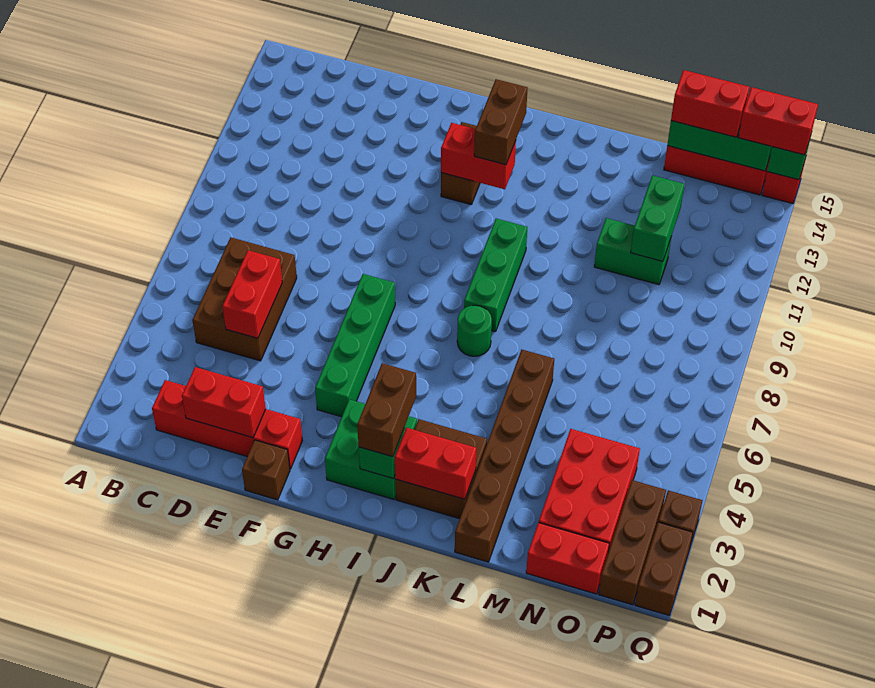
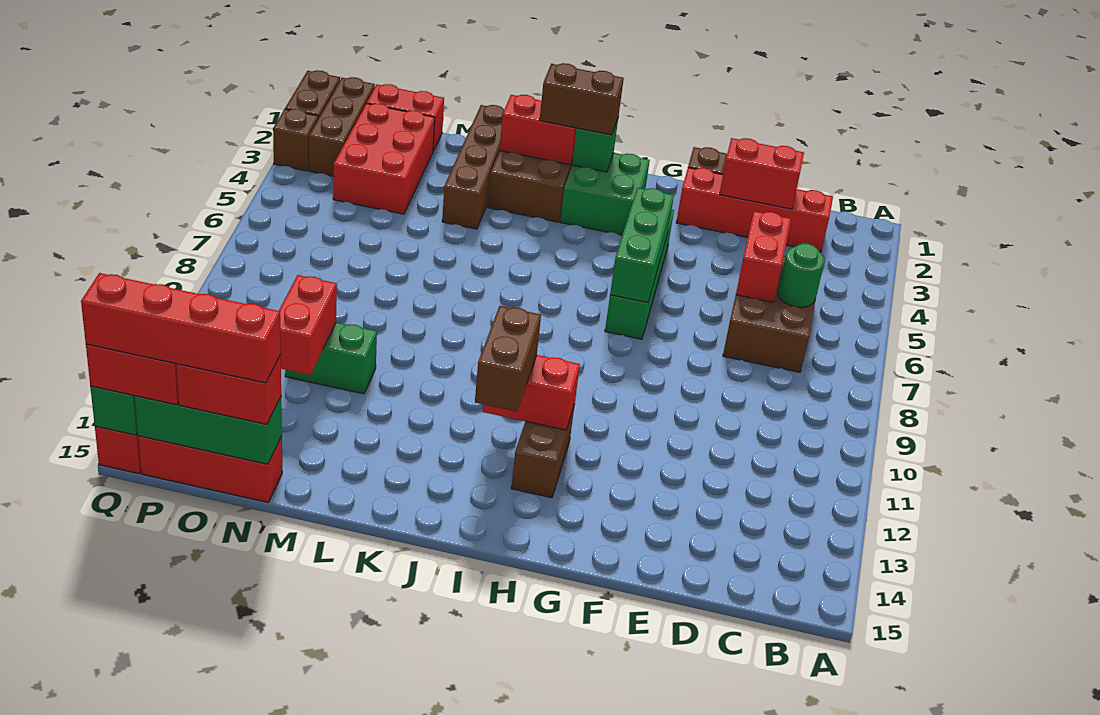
brown brick I2:I3 level 3 -> brown brick I2:J2 level 3
green round brick J7 level 1 -> green round brick C6 level 2
green brick J8:J10 level 1 -> green brick G5:G7 level 2
brown brick L1:L6 level 1 -> brown brick L1:L4 level 1
green brick N11:N12 level 2 -> red brick N11:N12 level 2
none -> red brick N15:Q15 level 4

